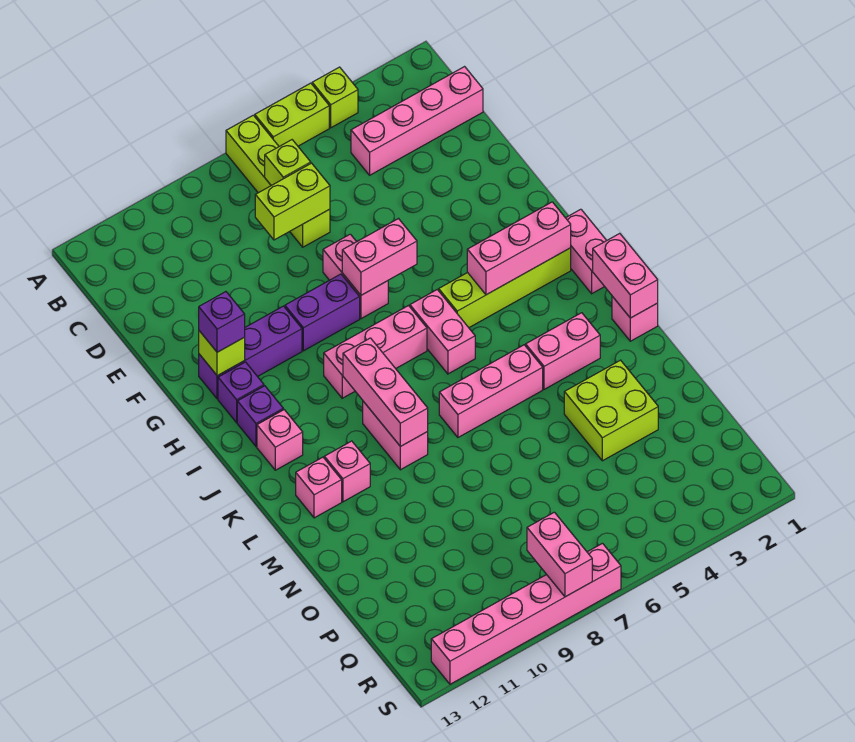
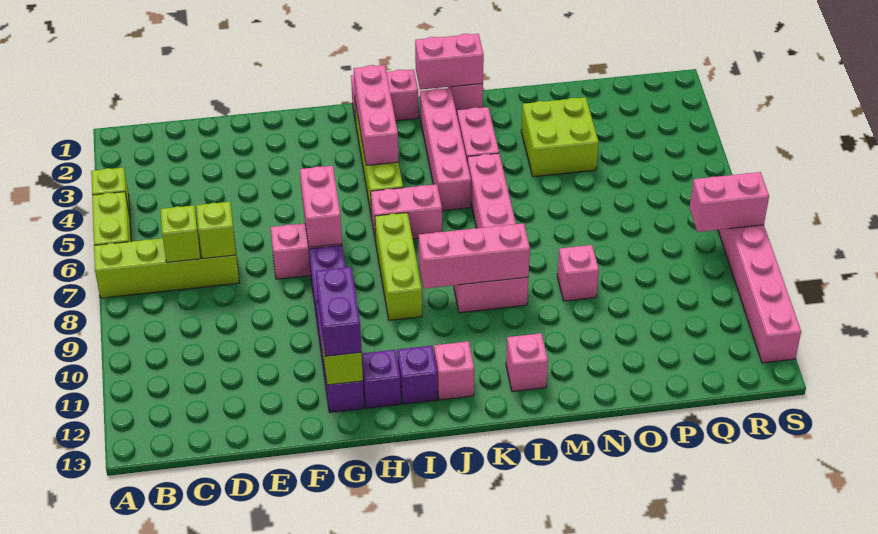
pink brick C1:C4 level 1 -> pink brick K2:K5 level 1
lime brick D7:D8 level 2 -> lime brick D7 level 2
purple brick G12 level 3 -> purple brick G11:G12 level 3
pink brick I7:I9 level 1 -> lime brick I7:I9 level 1
pink brick L11 level 1 -> pink brick N9 level 1

